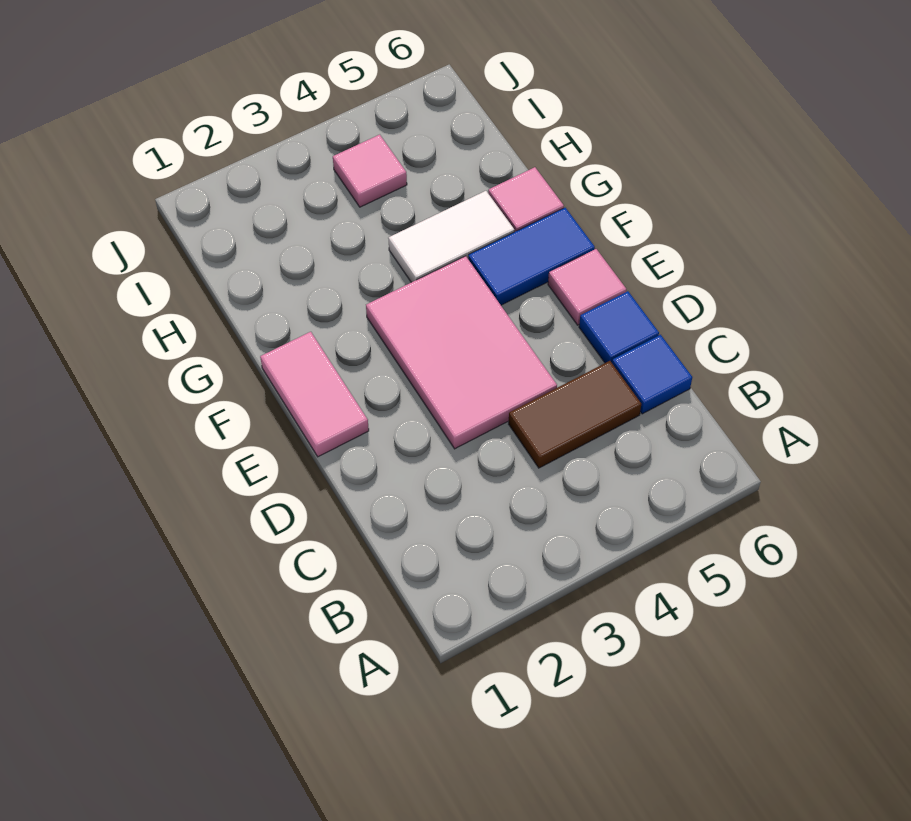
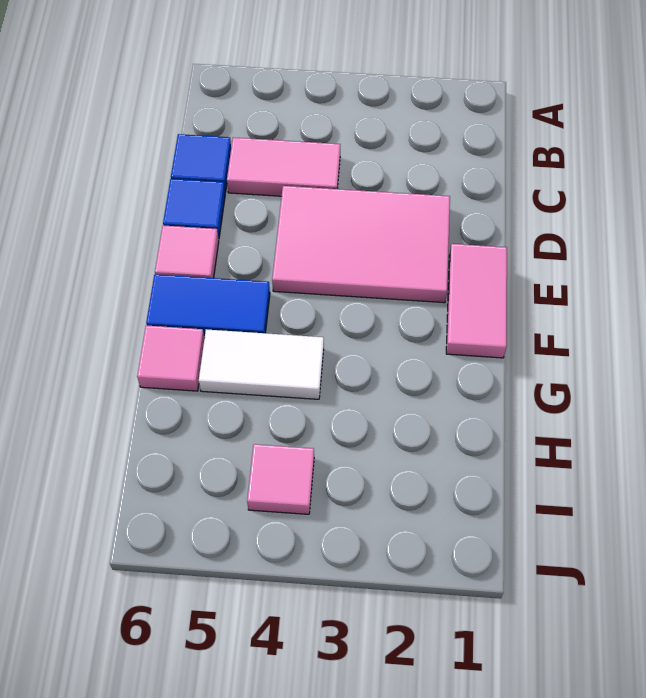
brown tile C4:C5 level 1 -> pink tile C4:C5 level 1
pink tile D3:F4 level 1 -> pink tile D2:E4 level 1

